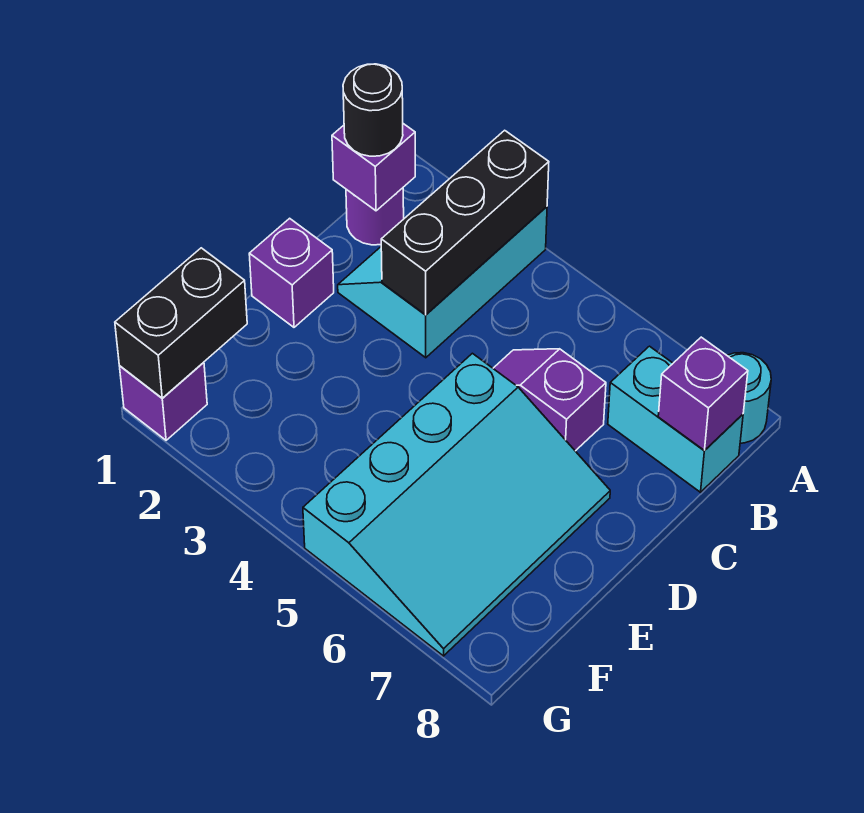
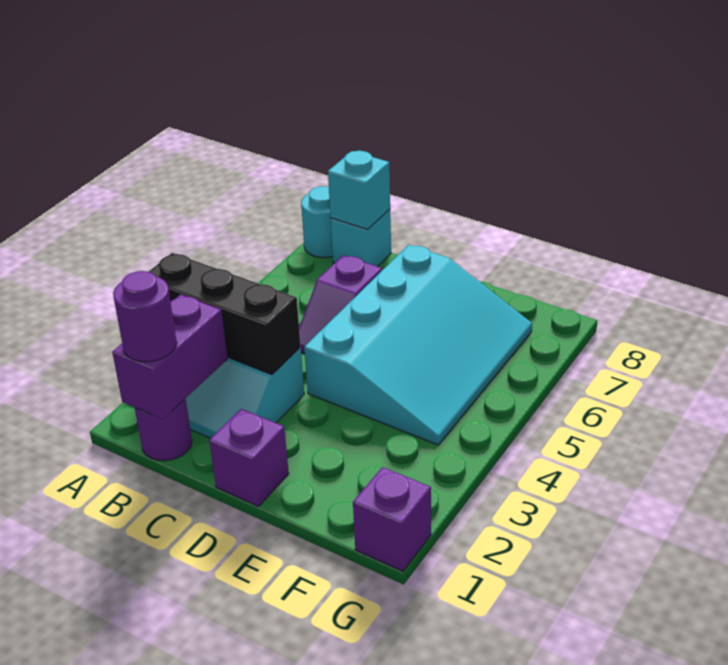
purple brick B1 level 2 -> purple brick B1:B2 level 2
black round brick B1 level 3 -> purple round brick B1 level 3
cyan brick B7:B8 level 1 -> cyan brick B8 level 1
purple brick B8 level 2 -> cyan brick B8 level 2
cyan slope D5:G7 level 1 top 5 -> cyan slope D4:F7 level 1 top D
black brick F1:G1 level 2 -> none

